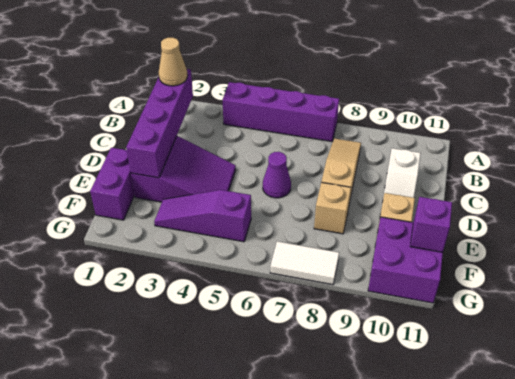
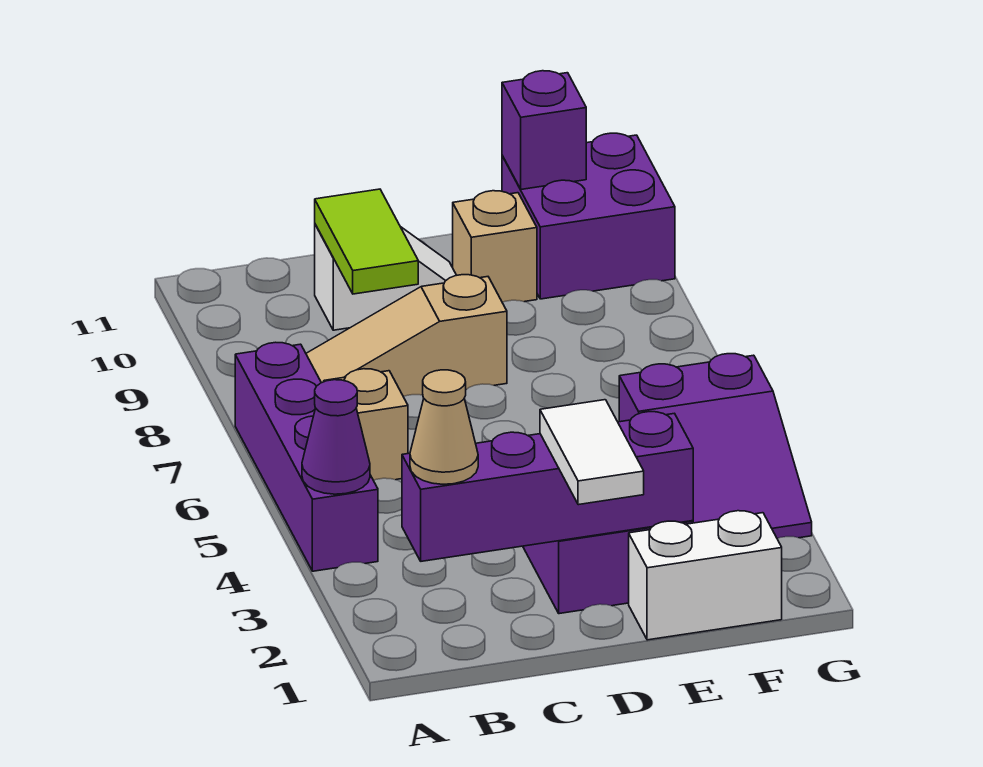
none -> lime tile C9:C10 level 2
purple cone D6 level 1 -> purple cone A4 level 2
purple brick E1:F1 level 1 -> white brick E1:F1 level 1
tan brick E8 level 1 -> tan brick B6 level 1
purple slope F3:F5 level 1 top 5 -> purple slope F3:G5 level 1 top 5
white tile G7:G8 level 1 -> white tile D1:D2 level 3

